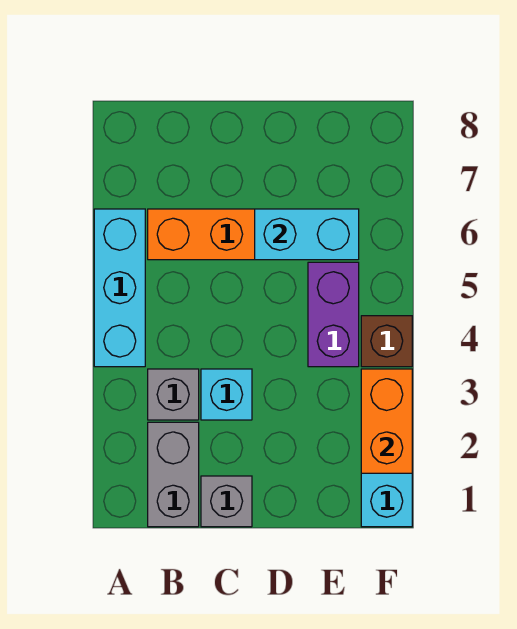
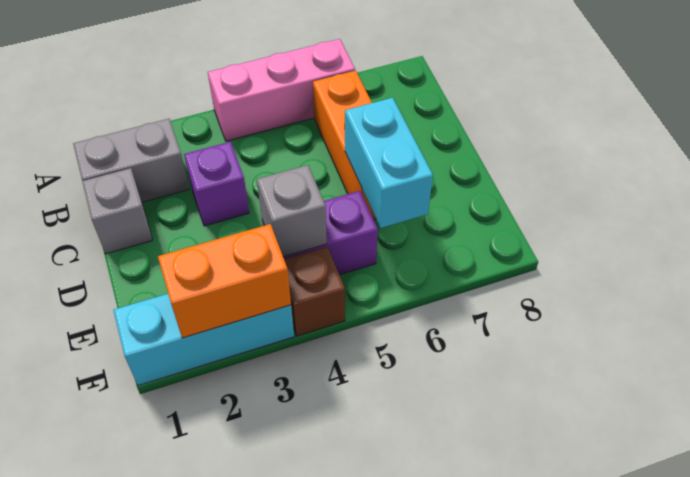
cyan brick A4:A6 level 1 -> pink brick A4:A6 level 1
grey brick B3 level 1 -> grey brick E4 level 2
cyan brick C3 level 1 -> purple brick C3 level 1

